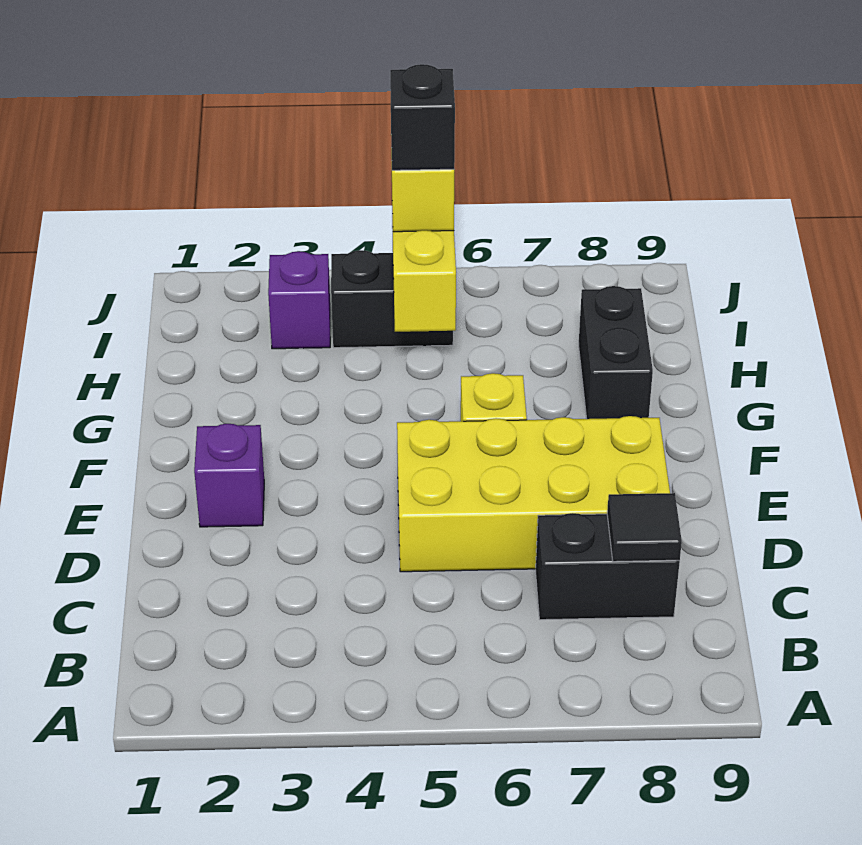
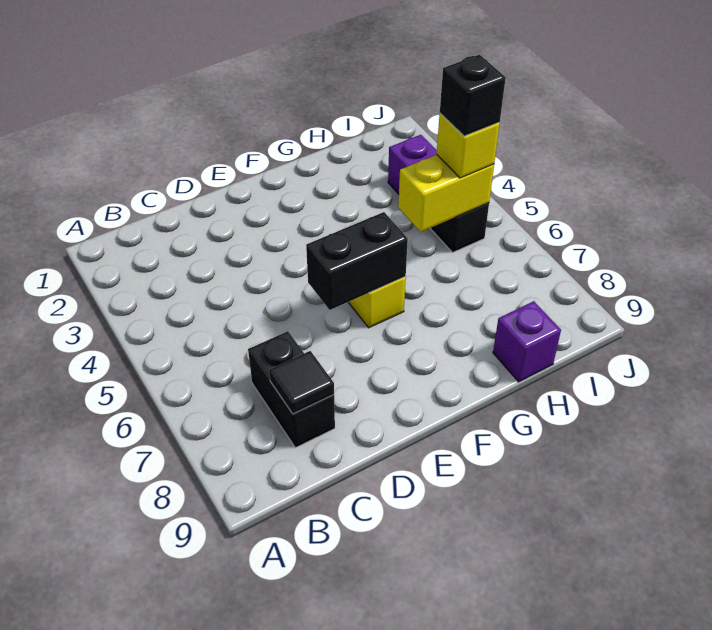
yellow brick D5:E8 level 1 -> none
purple brick E2 level 1 -> purple brick H9 level 1
black brick G8:H8 level 1 -> black brick E6:F6 level 2

